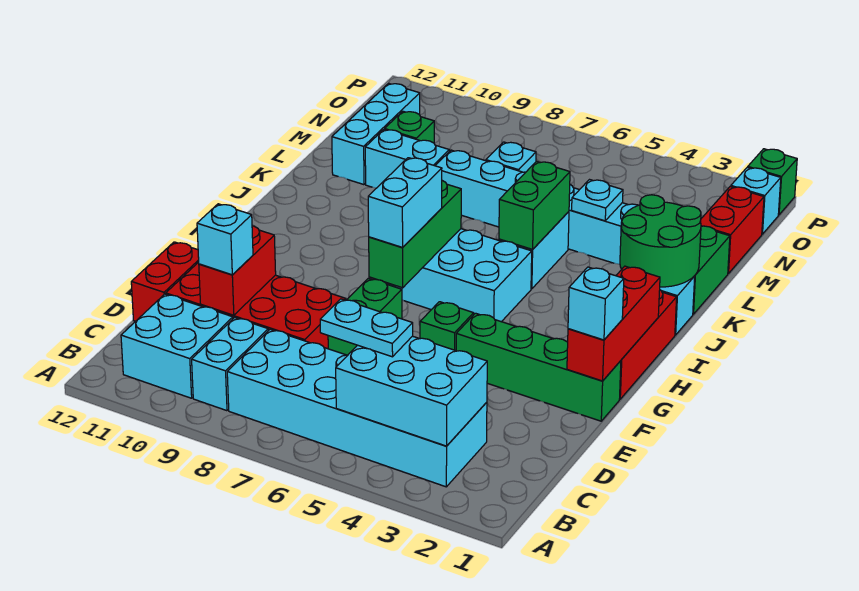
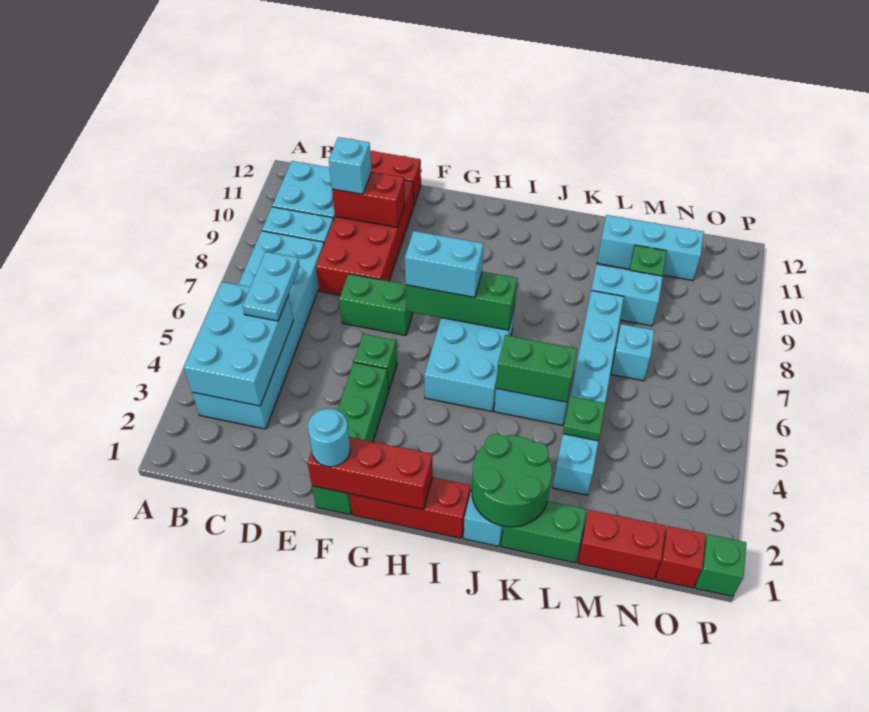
cyan brick F1 level 3 -> cyan round brick F1 level 3
cyan plate L4 level 2 -> green plate L4 level 2
cyan brick L9:L10 level 1 -> cyan brick L9:M9 level 1
cyan brick O1 level 1 -> red brick O1 level 1

